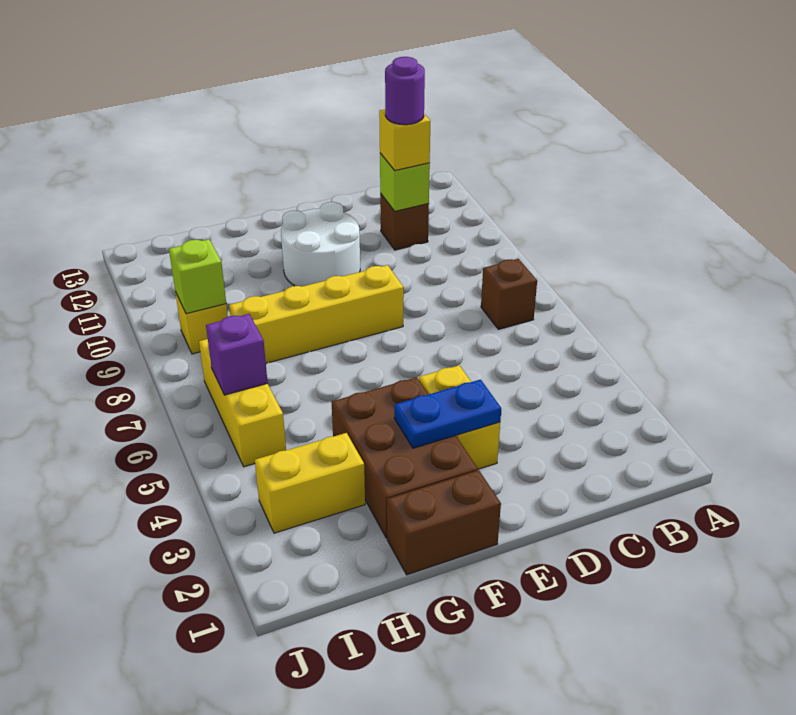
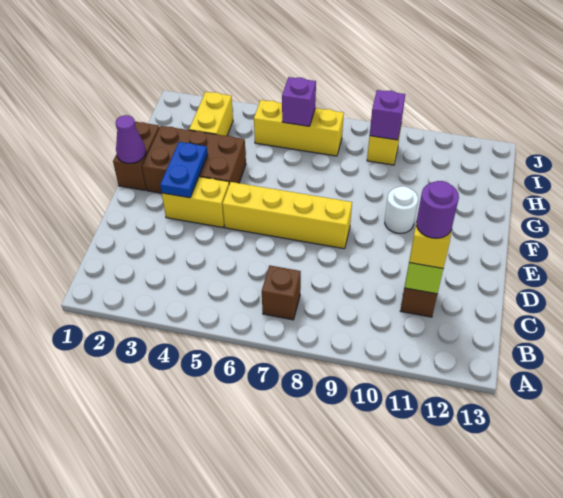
yellow brick E8:H8 level 1 -> yellow brick E5:E8 level 1
white round brick E10:F11 level 1 -> white round brick F10 level 1
none -> purple cone F1 level 2
lime brick I9 level 2 -> purple brick I9 level 2

